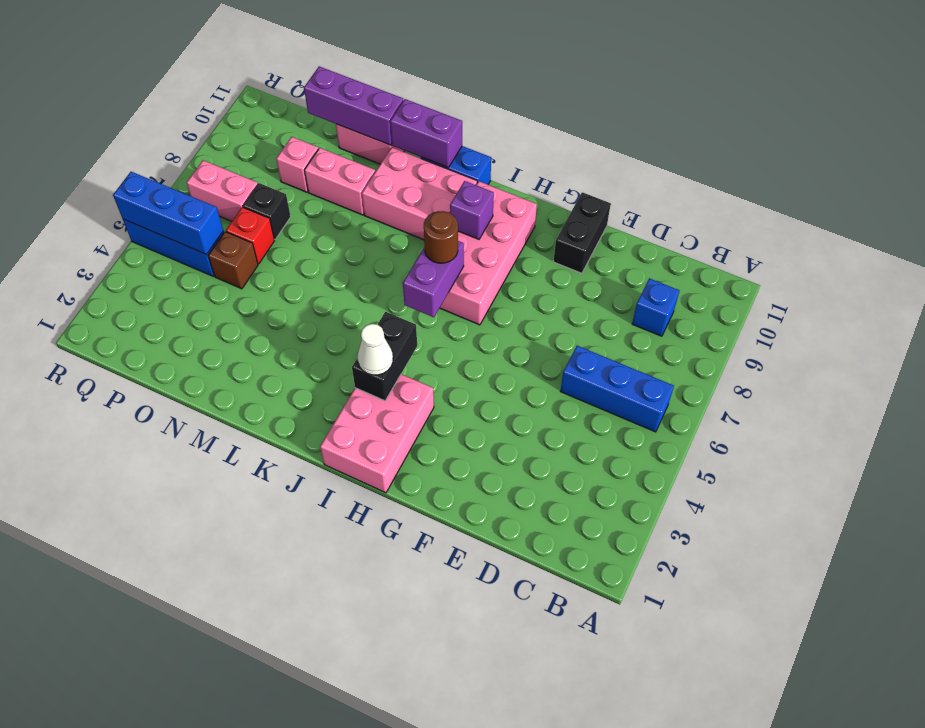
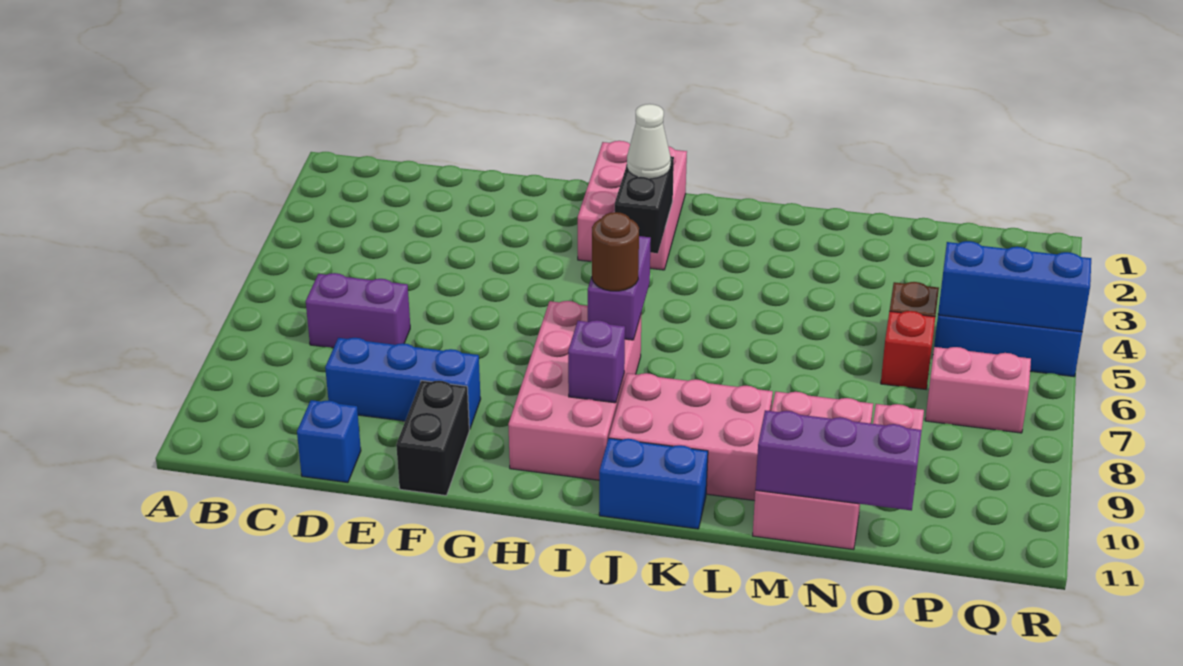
blue brick B6:D6 level 1 -> blue brick D9:F9 level 1
blue brick C9 level 1 -> blue brick D11 level 1
purple brick K11:L11 level 2 -> purple brick C7:D7 level 1
black brick O7 level 1 -> none

